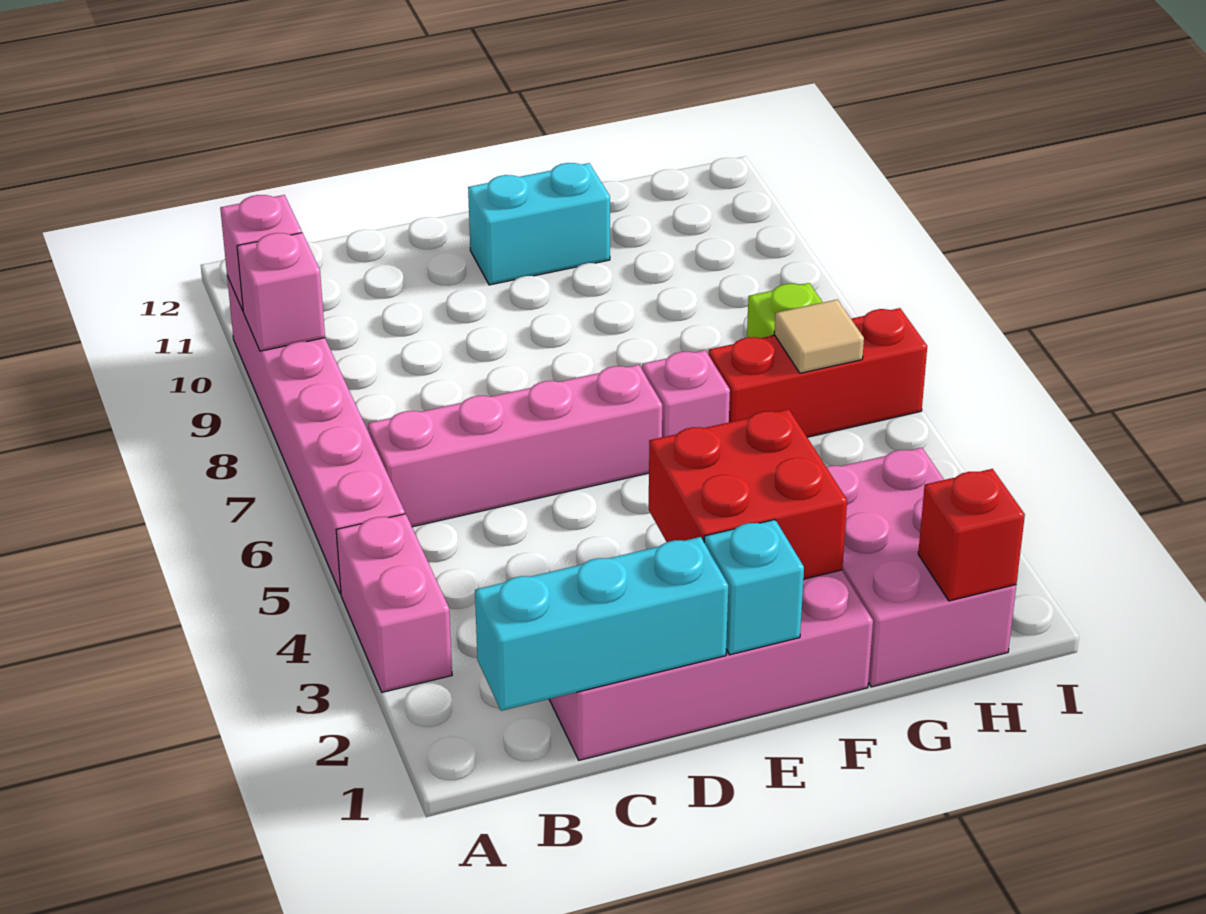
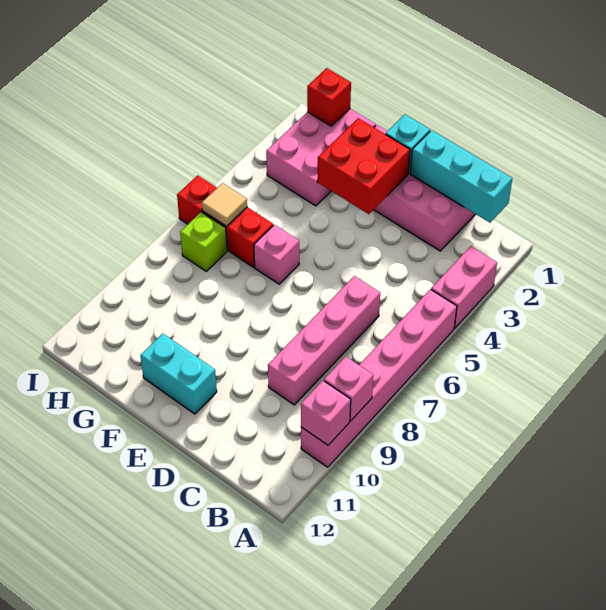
pink brick B6:E6 level 1 -> pink brick C6:C9 level 1

